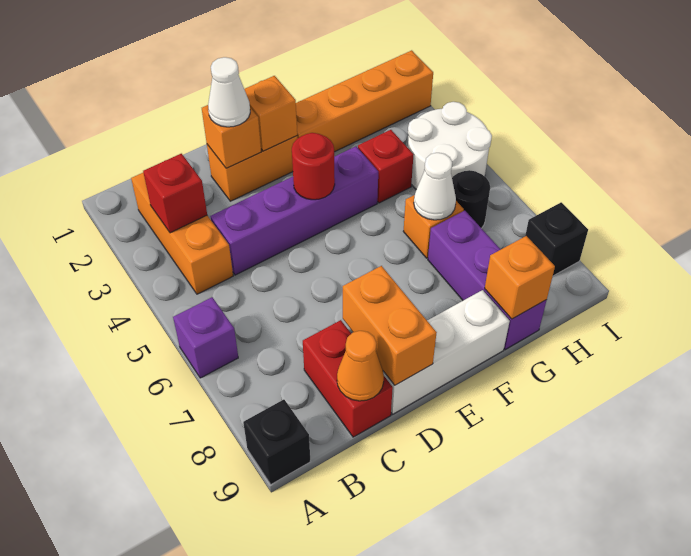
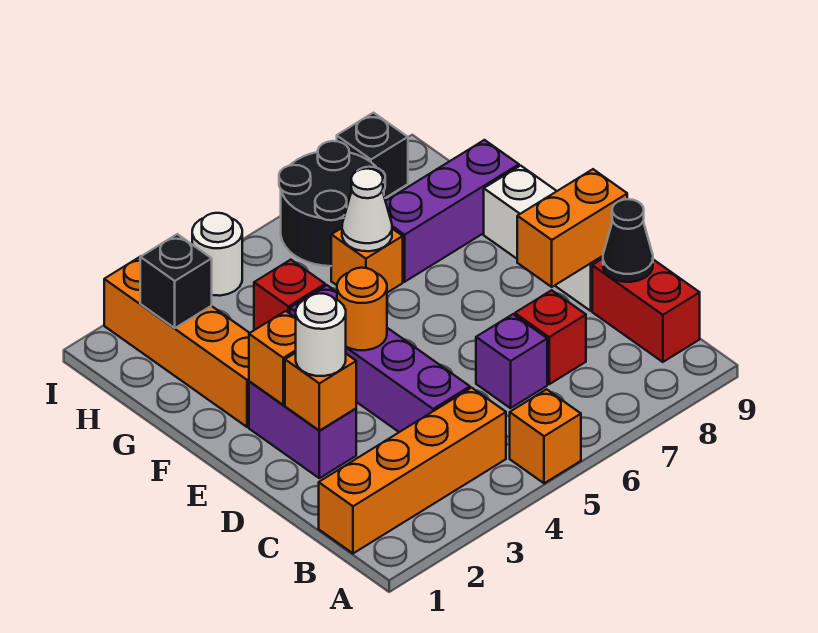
purple brick A6 level 1 -> purple brick C6 level 1
black brick A9 level 1 -> black brick H2 level 2
orange brick B2:B4 level 1 -> orange brick B1:B4 level 1
red brick B3 level 2 -> red brick C7 level 1
red brick C8:C9 level 1 -> red brick B9:C9 level 1
orange cone C9 level 2 -> black cone C9 level 2
orange brick D2:E2 level 1 -> purple brick D2:E2 level 1
white cone D2 level 3 -> white round brick D2 level 3
red round brick E4 level 2 -> orange round brick E4 level 2
orange brick G9 level 2 -> orange brick A5 level 1
white round brick H4:I5 level 1 -> white round brick I4 level 1
black round brick H6 level 1 -> black round brick H6:I7 level 1

